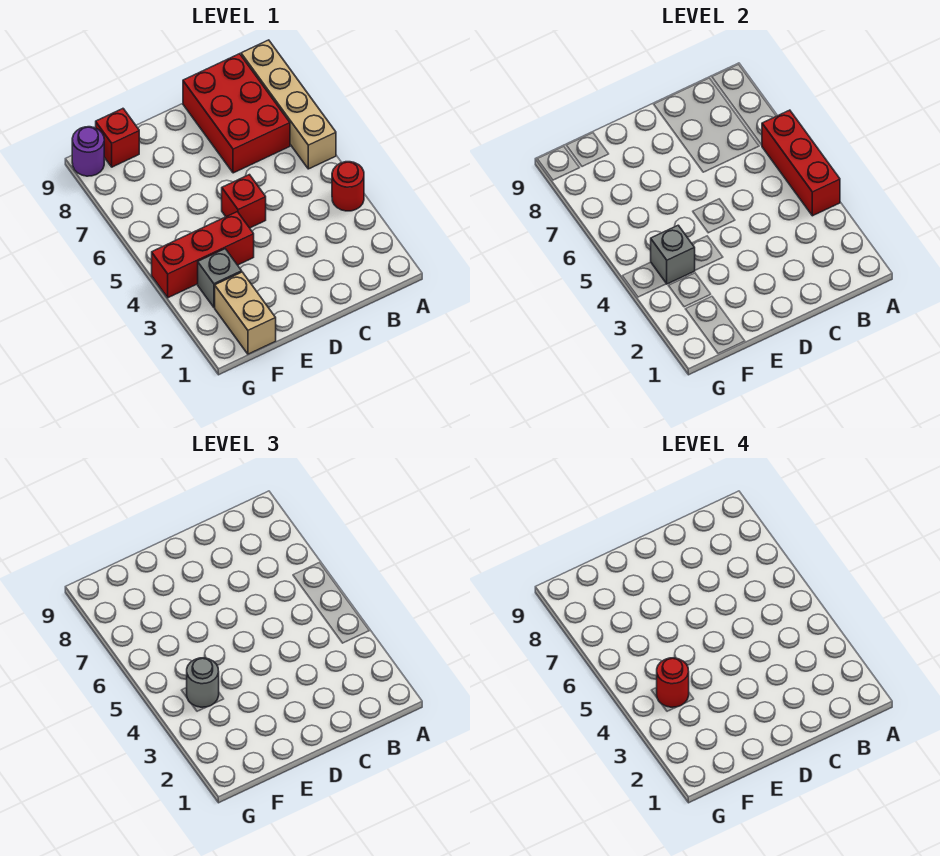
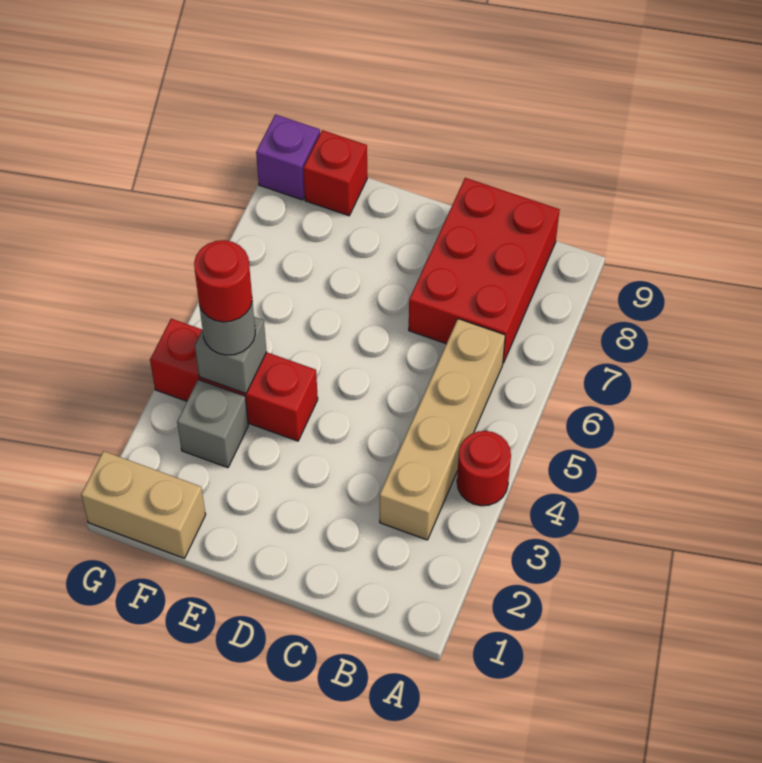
red brick A4:A6 level 2 -> none
tan brick A6:A9 level 1 -> tan brick B3:B6 level 1
red brick D5 level 1 -> none
tan brick F1:F2 level 1 -> tan brick F1:G1 level 1
purple round brick G9 level 1 -> purple brick G9 level 1

